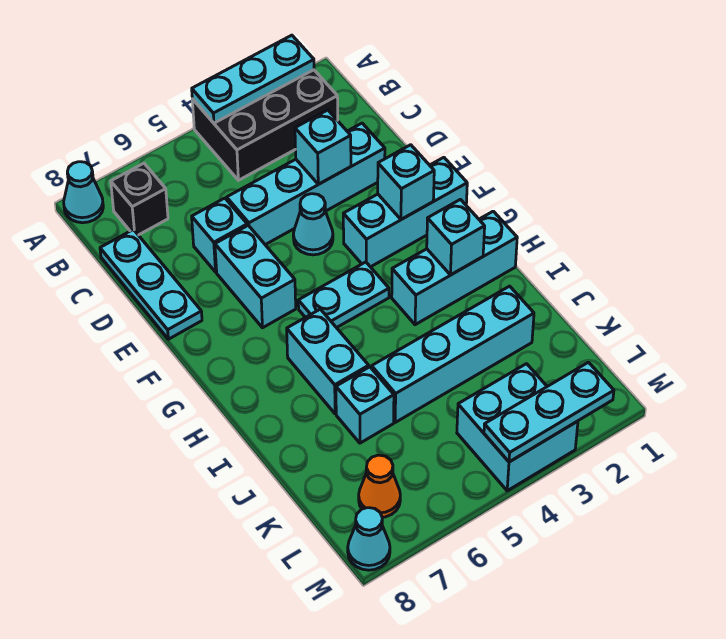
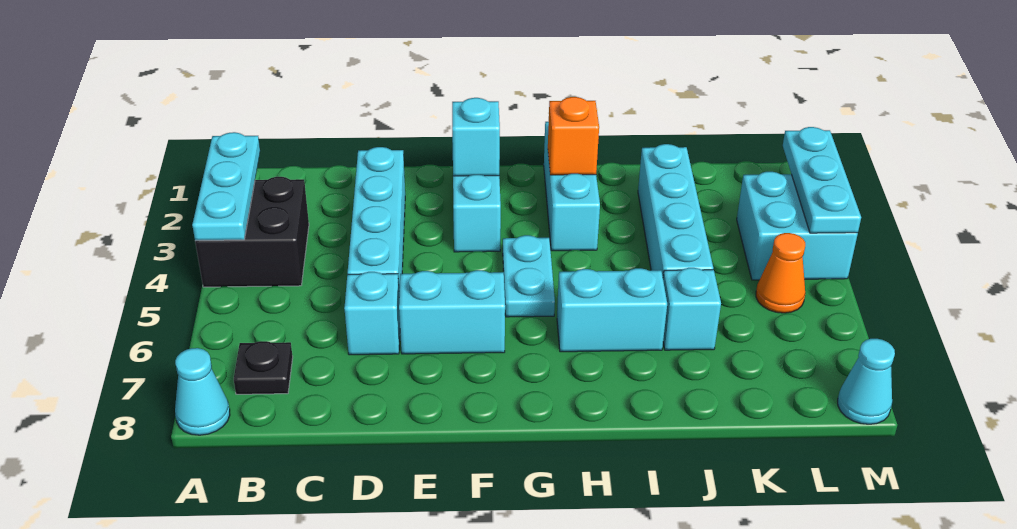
black brick A2:B4 level 1 -> black brick A3:B4 level 1
black brick B7 level 1 -> black plate B7 level 1
cyan plate C8:E8 level 1 -> none
cyan brick D3 level 2 -> none
cyan cone E4 level 1 -> none
cyan brick H2 level 2 -> orange brick H2 level 2
orange cone L7 level 1 -> orange cone L5 level 1

